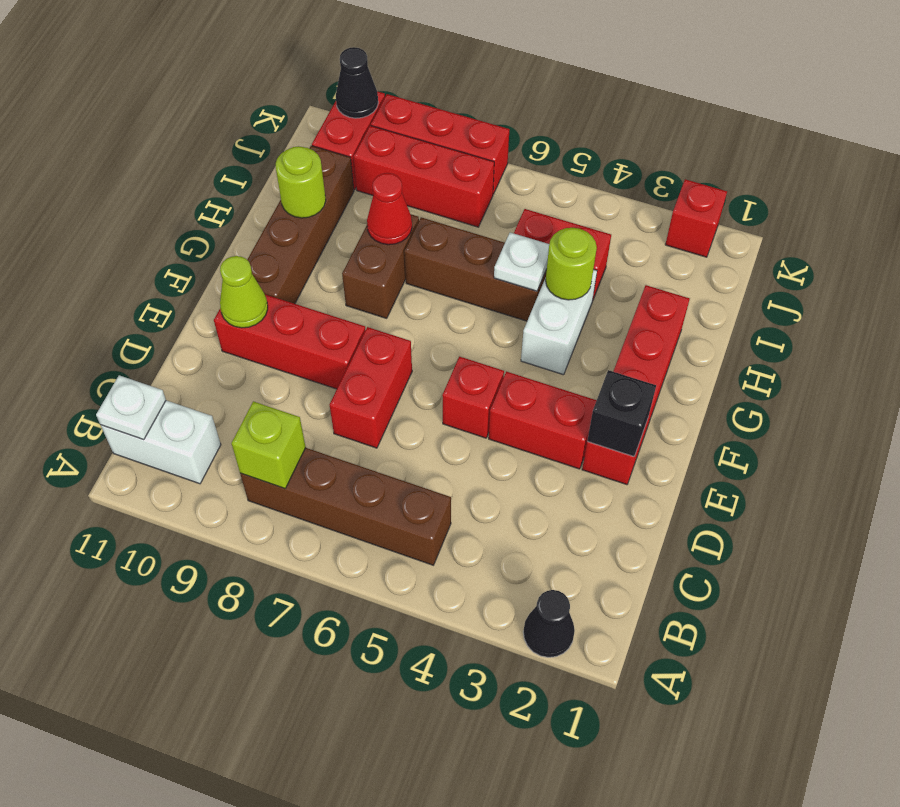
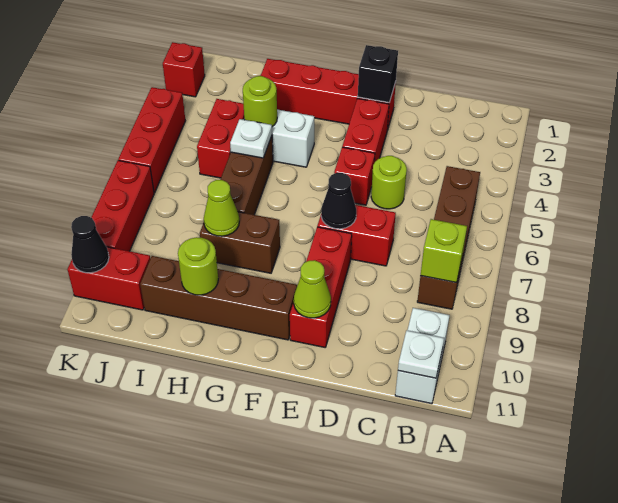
black cone A2 level 1 -> black cone E7 level 2
none -> lime round brick D5 level 1
red cone H8 level 2 -> lime cone H8 level 2
red brick J7:J9 level 1 -> red brick K4:K6 level 1

